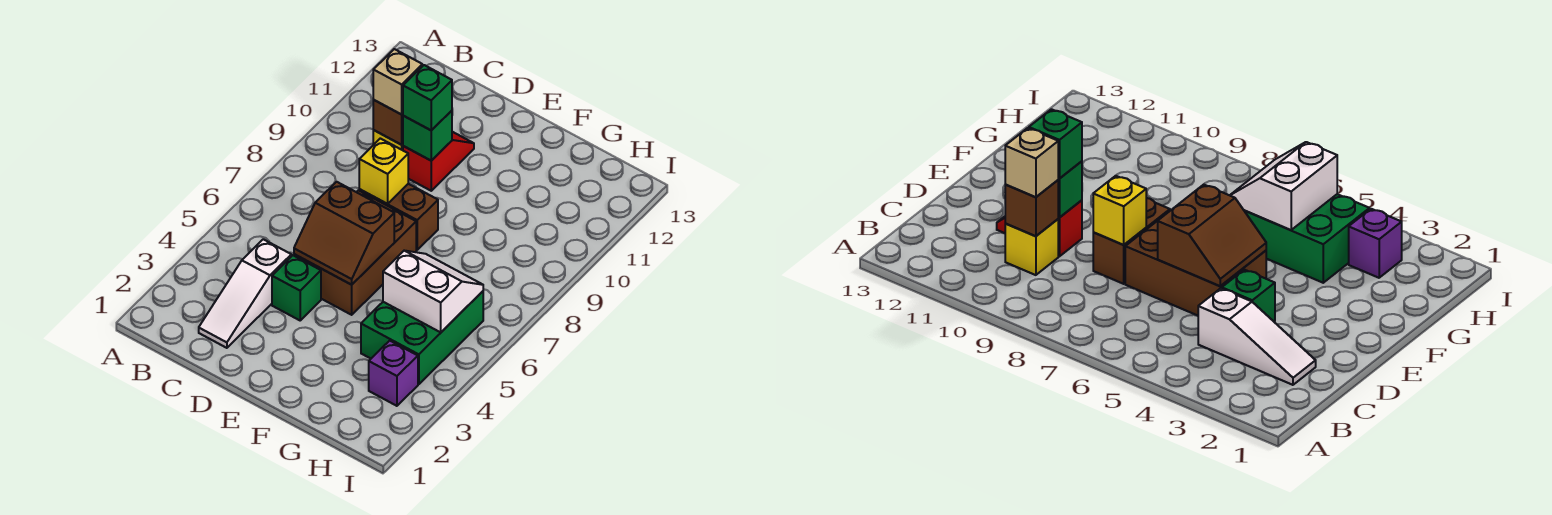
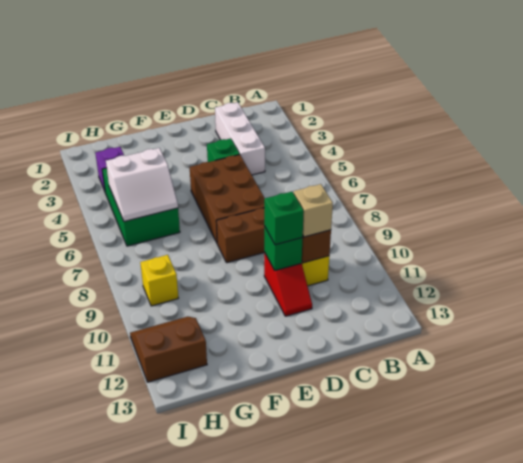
white slope C2:C4 level 1 top 4 -> white brick C2:C4 level 1
brown slope D5:E6 level 2 top 6 -> brown slope H11:I12 level 1 top 12
yellow brick D8 level 2 -> yellow brick H9 level 1

